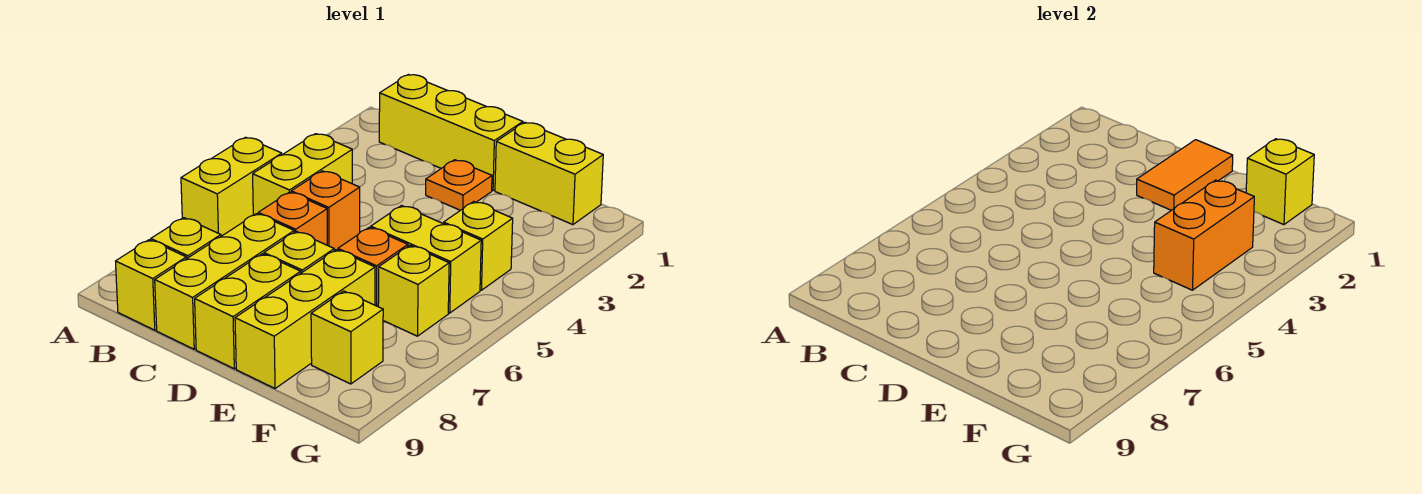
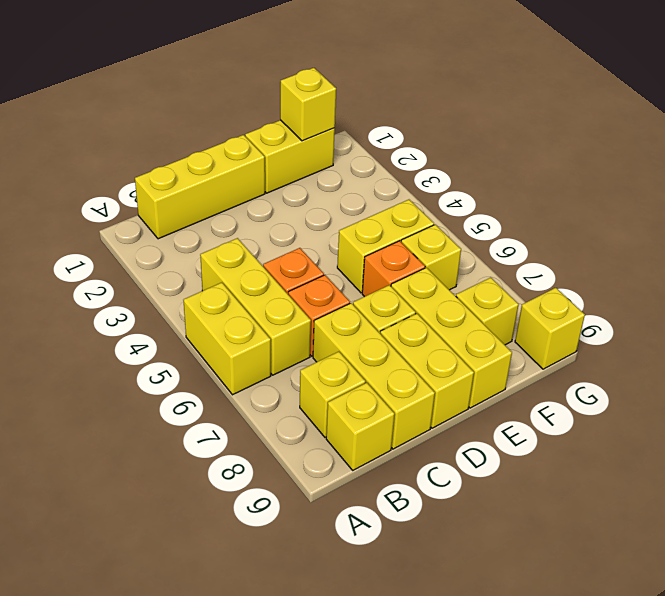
yellow brick B4:B5 level 1 -> yellow brick B4:B6 level 1
orange tile D1:D2 level 2 -> none
orange plate D2 level 1 -> none
orange brick F3:F4 level 2 -> none
yellow brick F4 level 1 -> yellow brick G9 level 1

